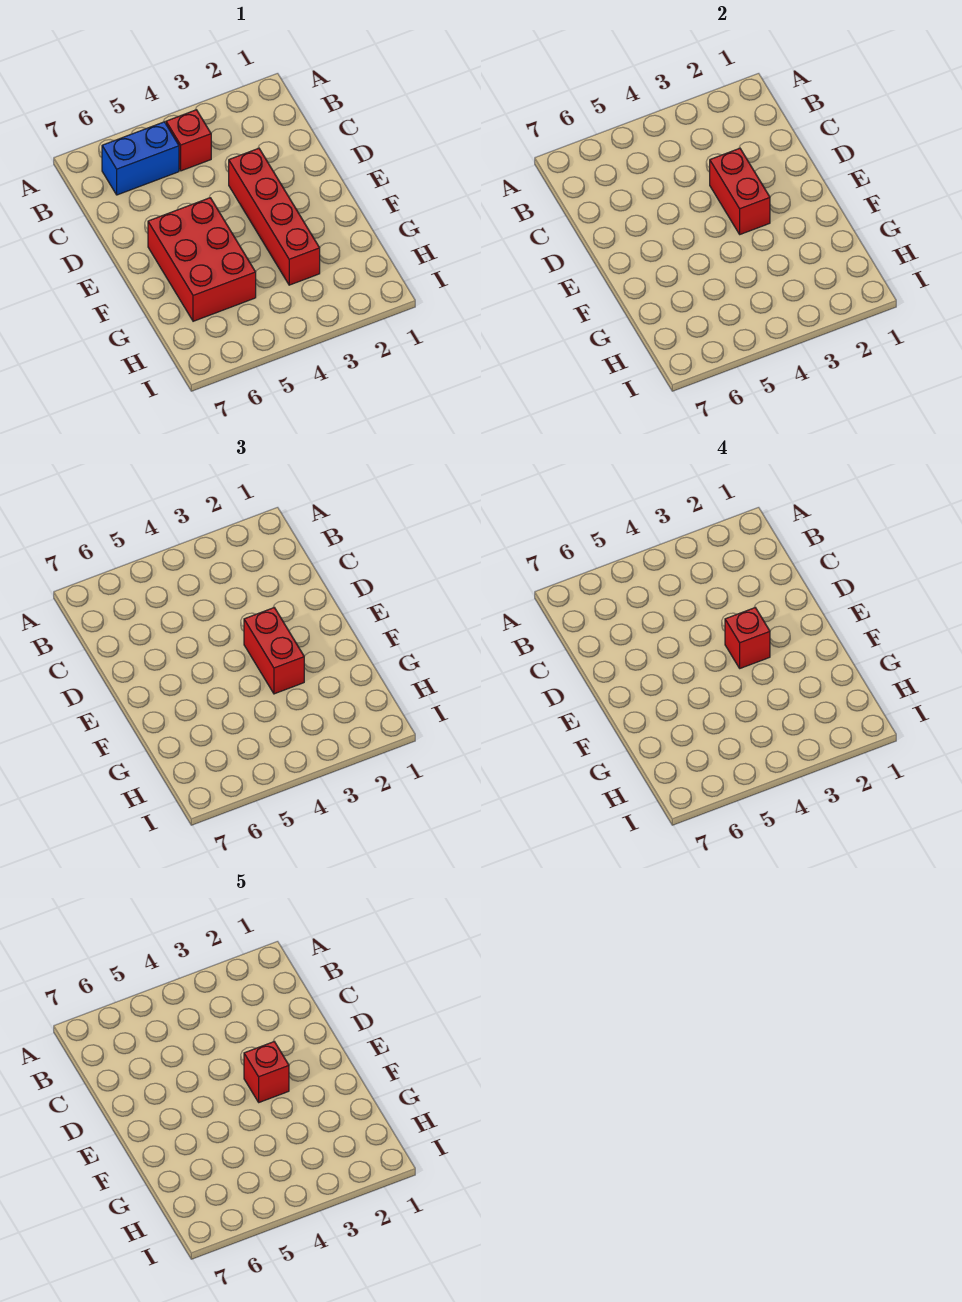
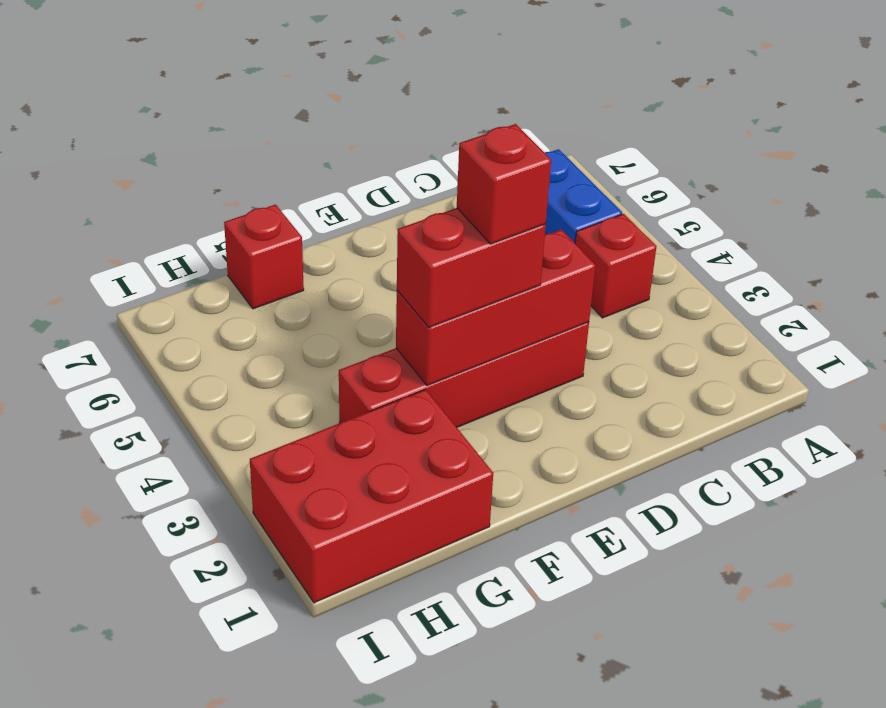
red brick D3:E3 level 2 -> red brick D3:F3 level 2
red brick E3 level 5 -> red brick G7 level 1
red brick E5:G6 level 1 -> red brick G1:I2 level 1

